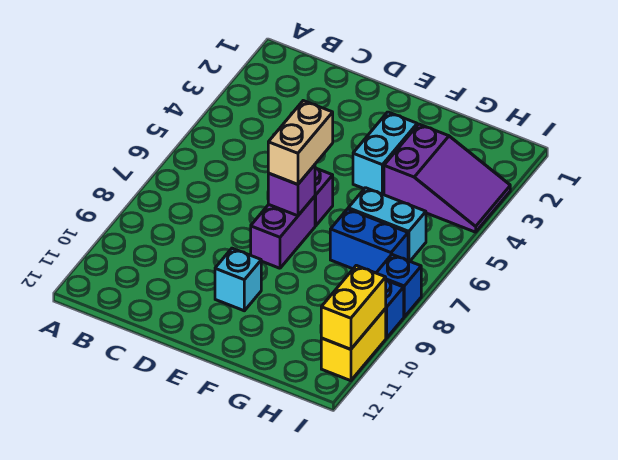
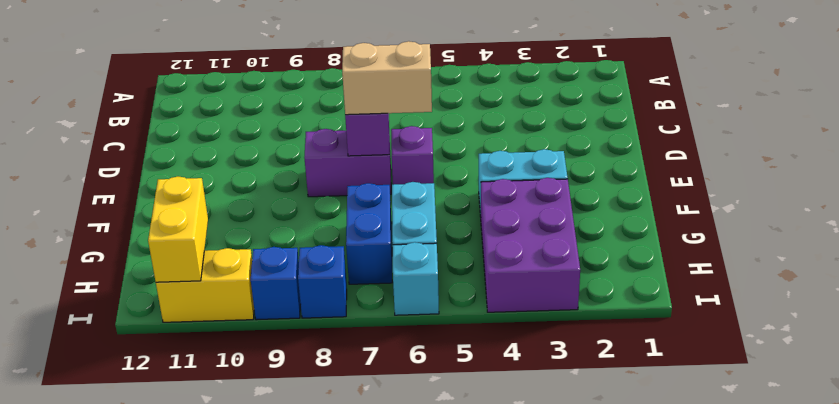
cyan brick E10 level 1 -> cyan brick I6 level 1
purple slope G3:I4 level 1 top G -> purple brick G3:I4 level 1
yellow brick I10:I11 level 2 -> yellow brick H11:I11 level 2

